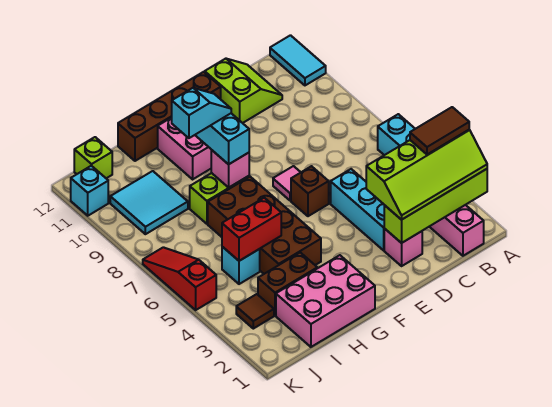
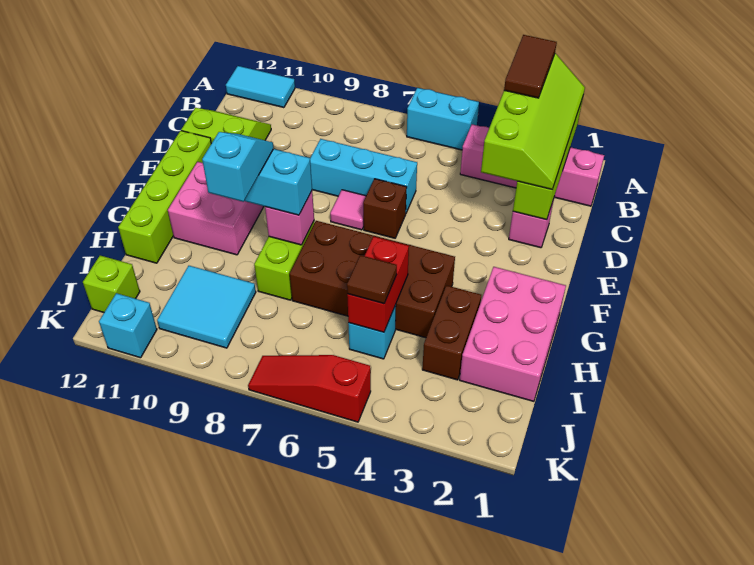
cyan brick D3:D5 level 1 -> cyan brick D6:D8 level 1
brown brick E12:H12 level 1 -> lime brick E12:H12 level 1
brown tile J3 level 1 -> brown tile I5 level 3

